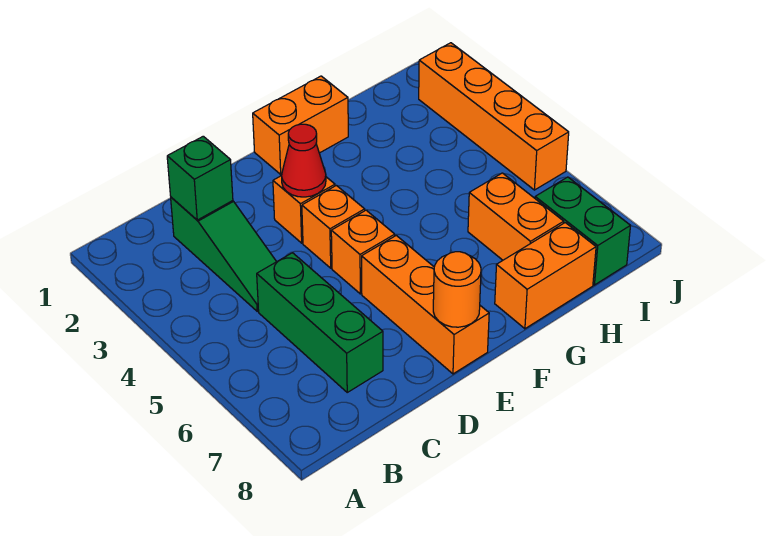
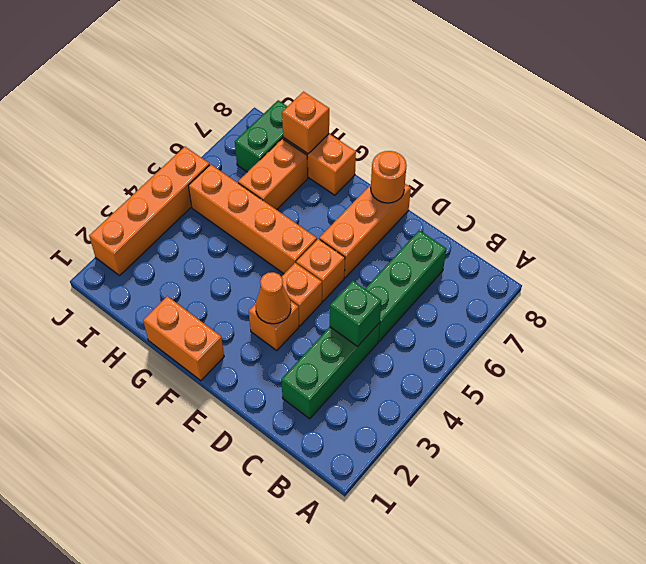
green slope C2:C4 level 1 top 2 -> green brick C2:C4 level 1
green brick C2 level 2 -> green brick C4 level 2
red cone E3 level 2 -> orange cone E3 level 2
none -> orange brick F5:I5 level 1
none -> orange brick H8 level 2

